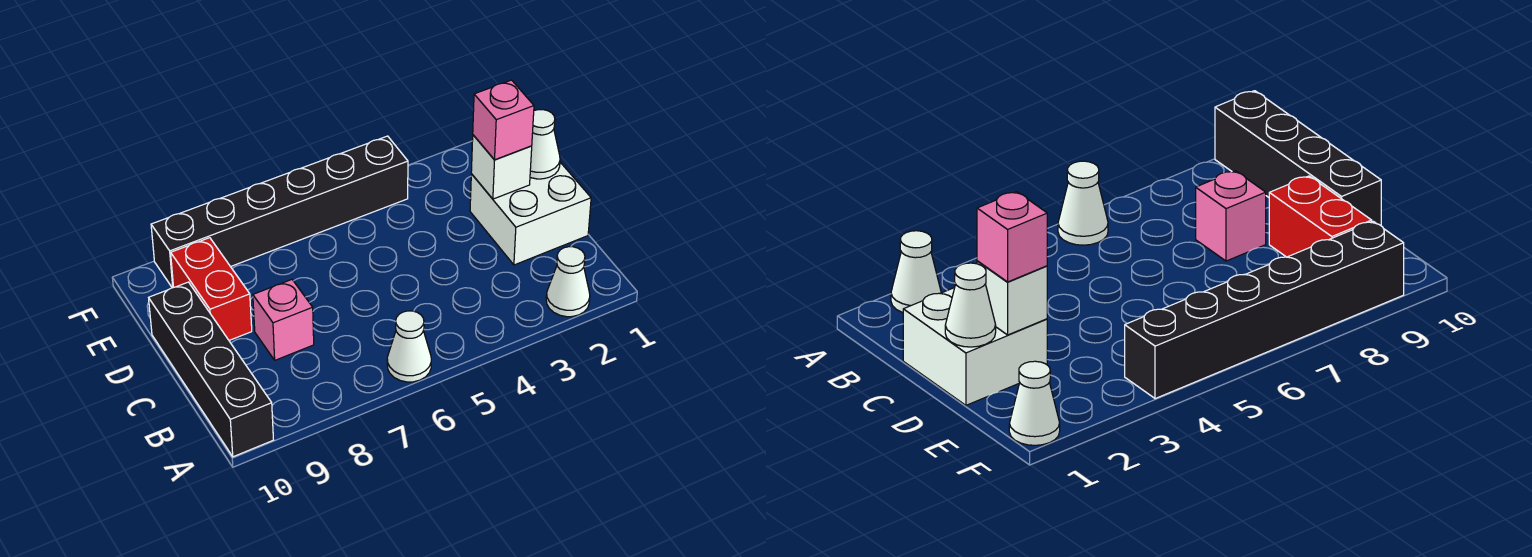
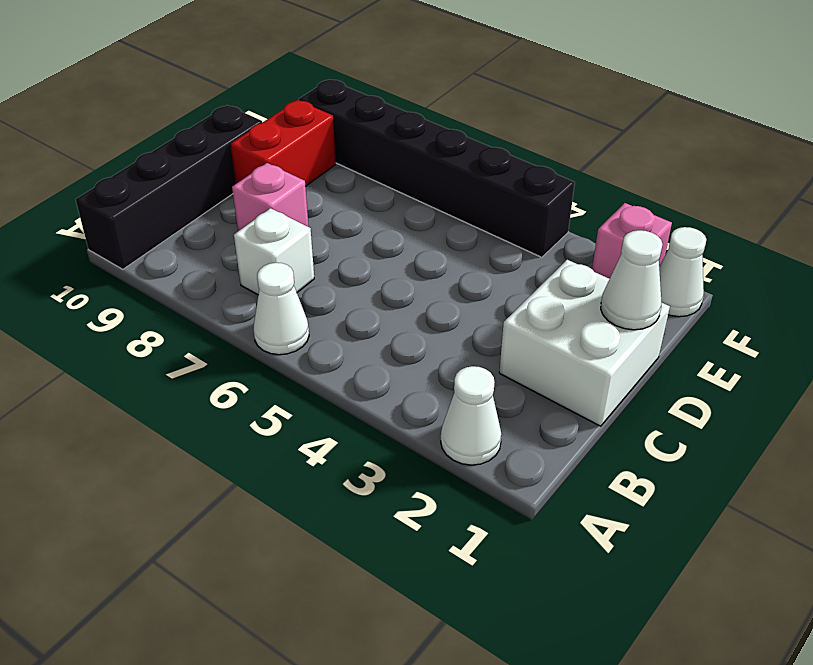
white brick D2 level 2 -> white brick B7 level 1
pink brick D2 level 3 -> pink brick F2 level 1

